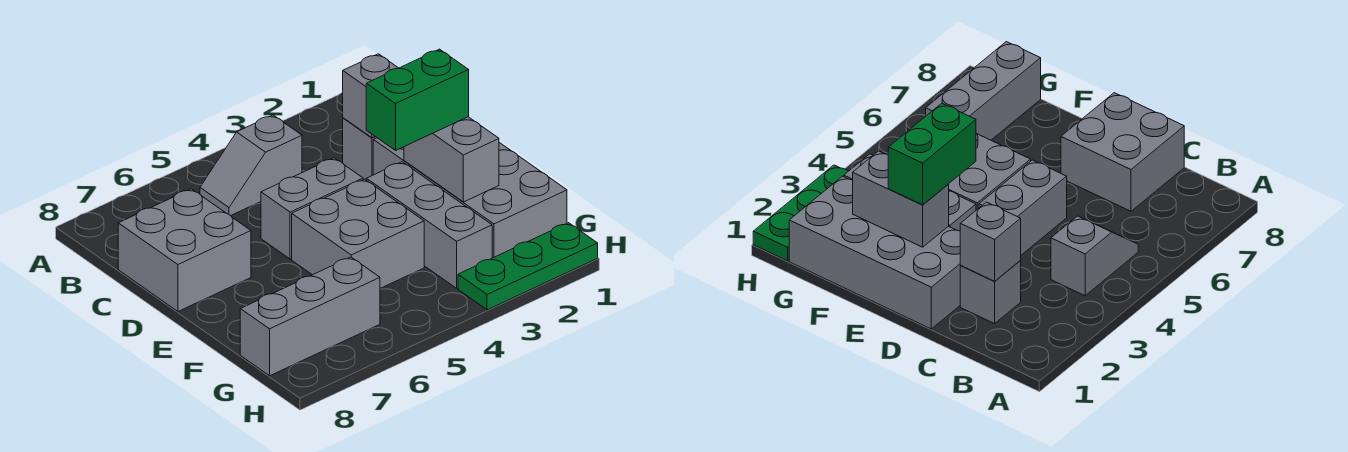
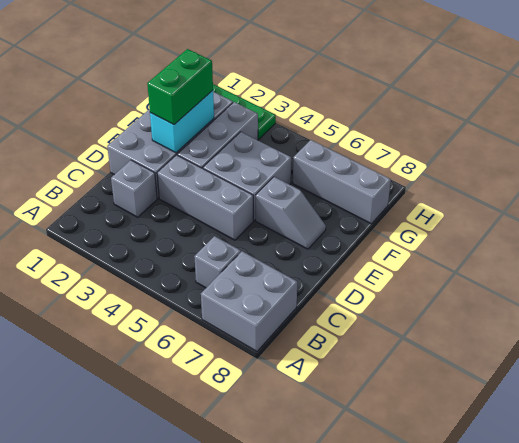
grey slope B4:B5 level 1 top 4 -> grey slope E6:E7 level 1 top 6
grey brick C2 level 2 -> grey brick B6 level 1
grey brick C7:D8 level 1 -> grey brick A7:B8 level 1
grey brick D4:D5 level 1 -> grey brick D3:D5 level 1
grey brick E2:F2 level 2 -> cyan brick E2:F2 level 2
green brick E2:E3 level 3 -> green brick E2:F2 level 3

